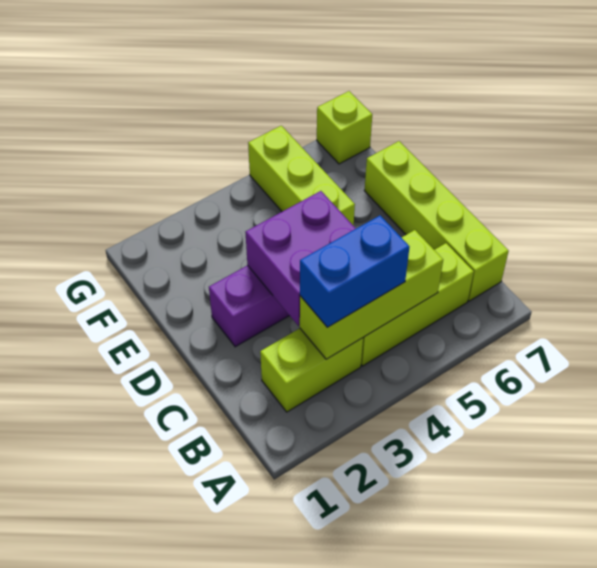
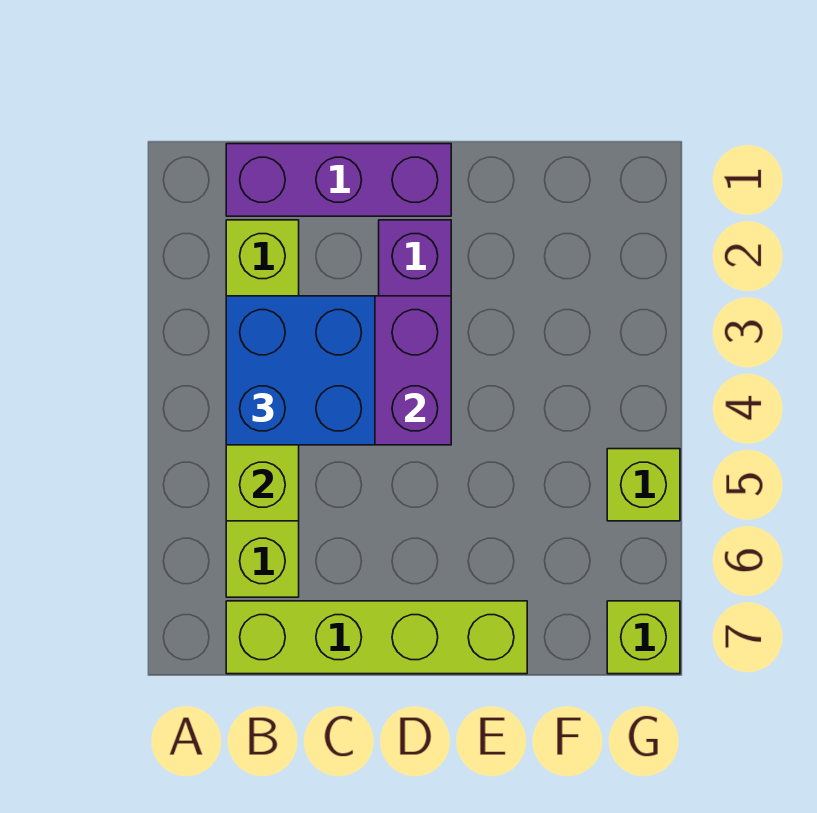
none -> purple brick B1:D1 level 1
blue brick B3:B4 level 3 -> blue brick B3:C4 level 3
lime brick E5:G5 level 1 -> lime brick G5 level 1

